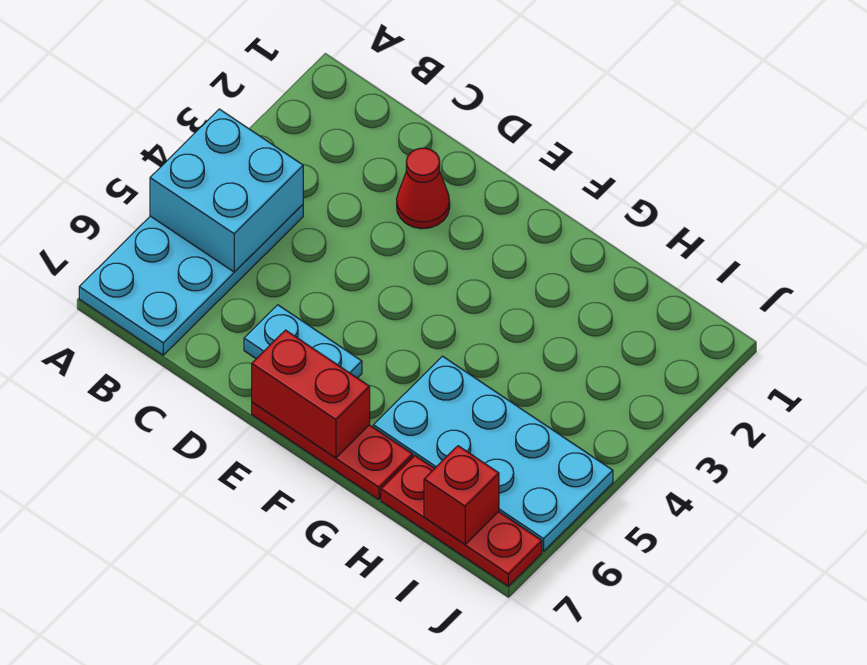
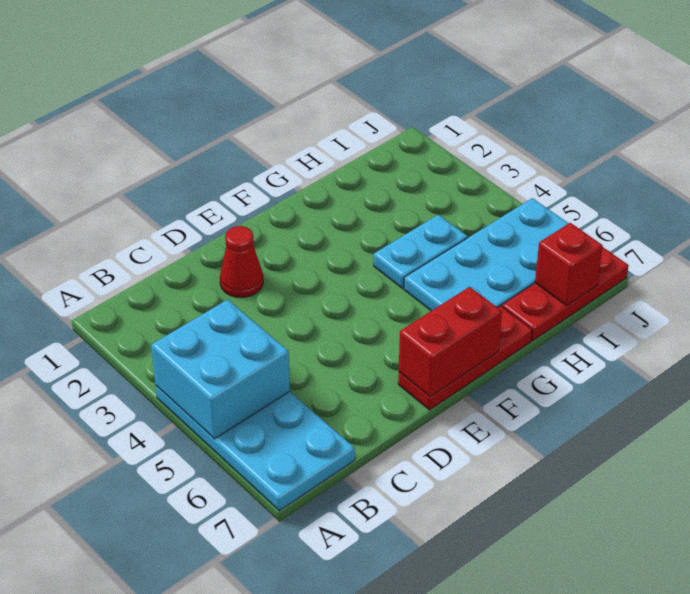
cyan plate D6:E6 level 1 -> cyan plate G4:H4 level 1

